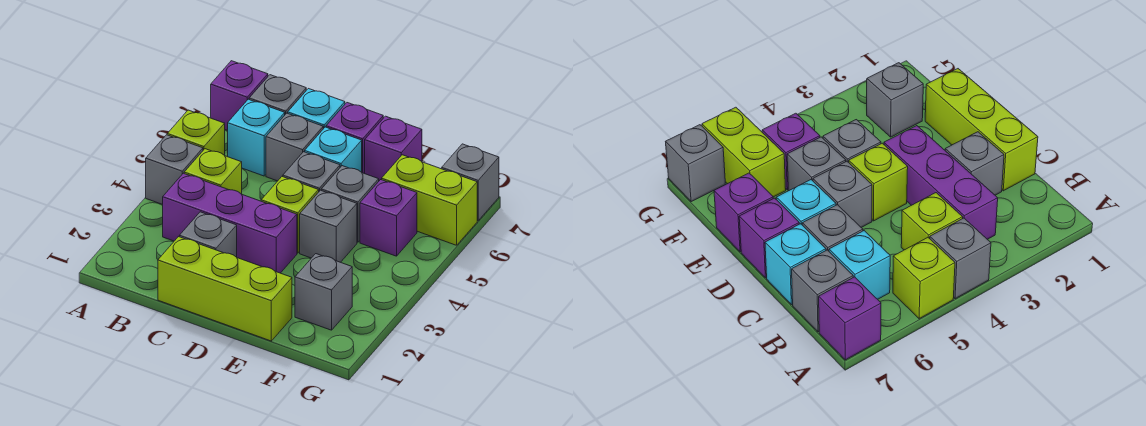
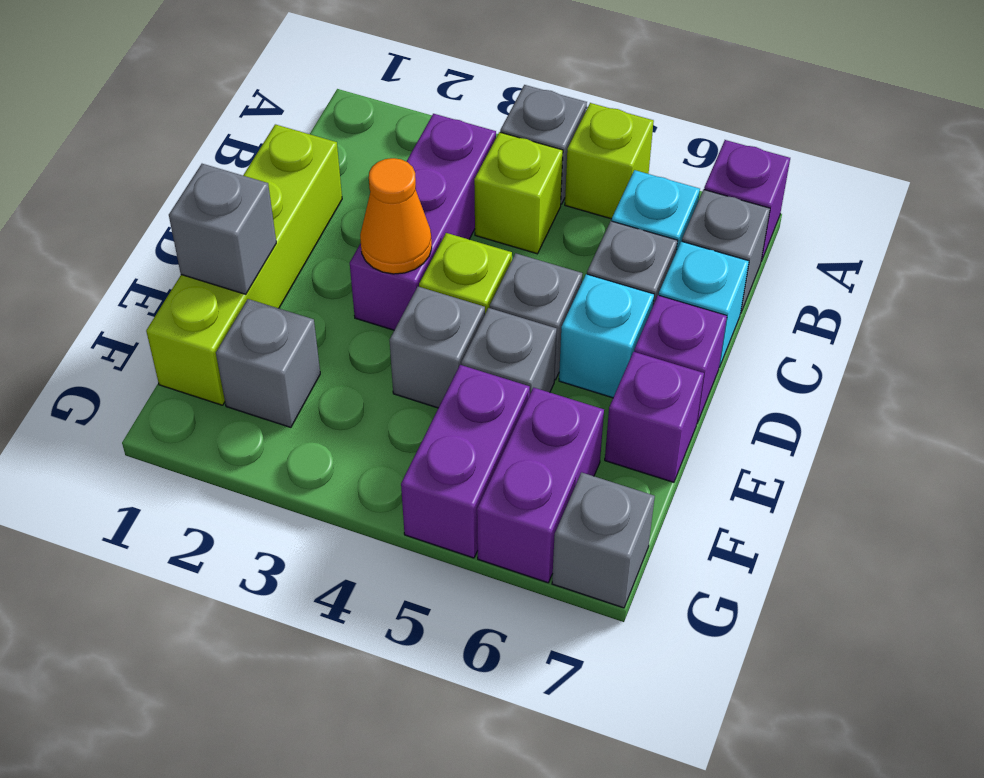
lime brick C1:E1 level 1 -> lime brick C1:F1 level 1
grey brick C2 level 1 -> grey brick E1 level 2
none -> orange cone D3 level 2
purple brick F5 level 1 -> purple brick F5:G5 level 1
lime brick F6:G6 level 1 -> purple brick F6:G6 level 1

